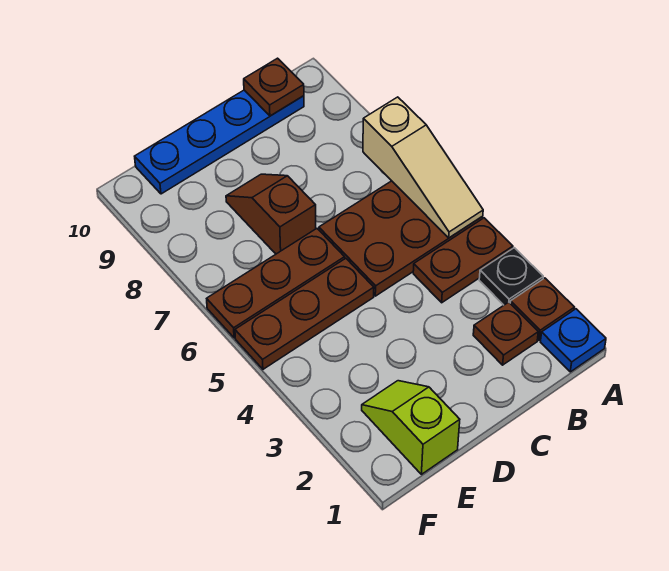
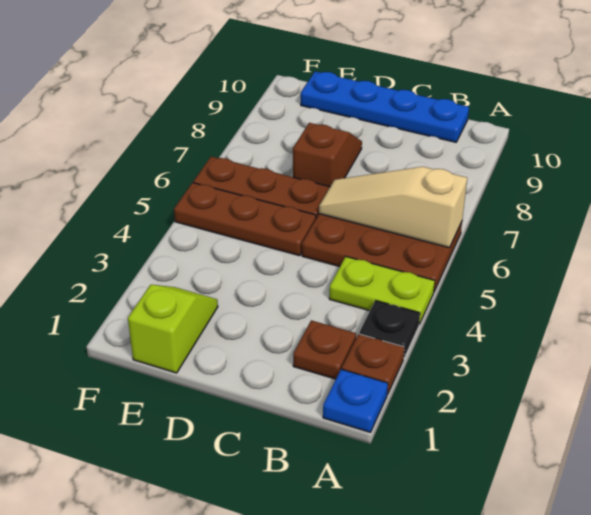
brown plate A4:B4 level 1 -> lime plate A4:B4 level 1
tan slope A5:A7 level 2 top 7 -> tan slope A6:C6 level 2 top A
brown plate B10 level 2 -> none

